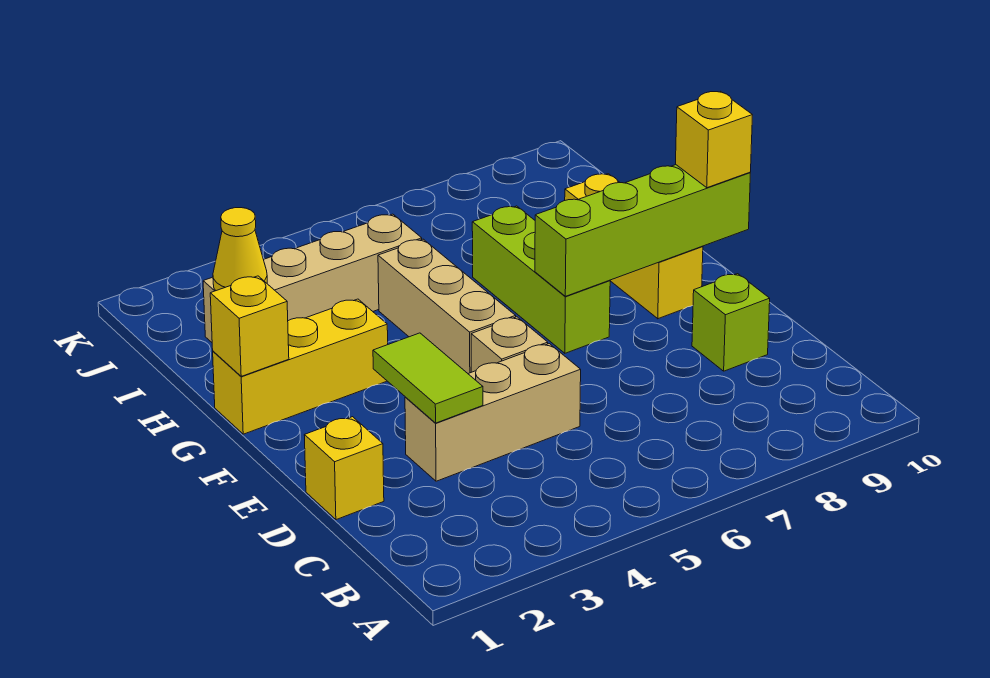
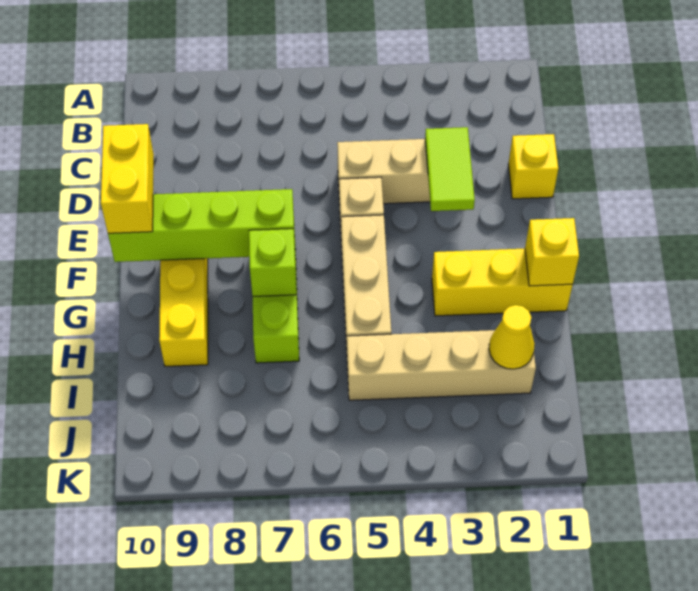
lime brick D9 level 1 -> lime brick G7 level 2
yellow brick F10 level 3 -> yellow brick E10:F10 level 3

